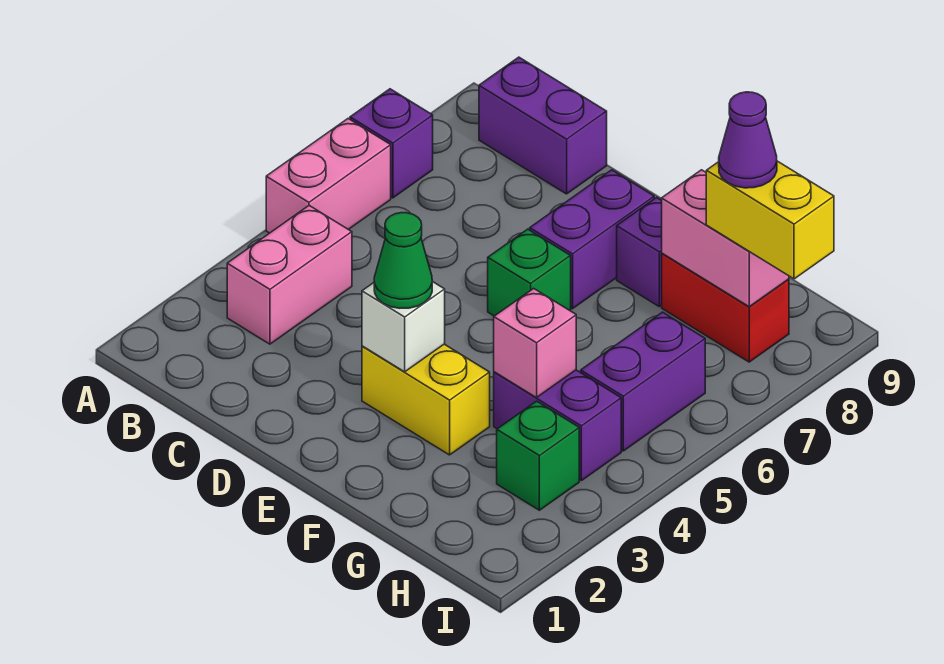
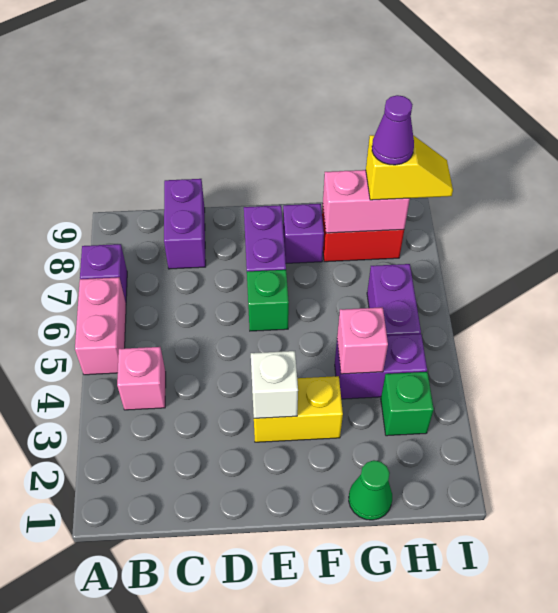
pink brick B3:B4 level 1 -> pink brick B4 level 1
purple brick B9:C9 level 1 -> purple brick C8:C9 level 1
green cone E3 level 3 -> green cone G1 level 1
yellow brick H8:I8 level 3 -> yellow slope H8:I8 level 3 top H

